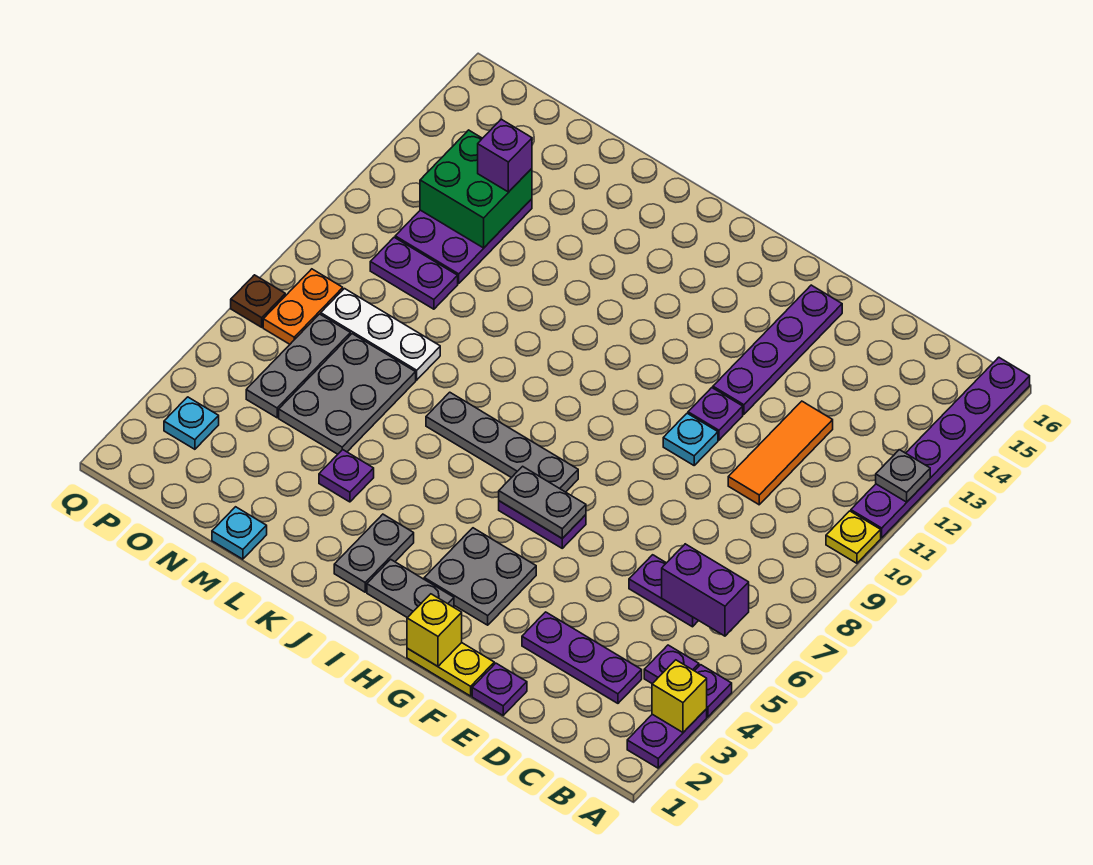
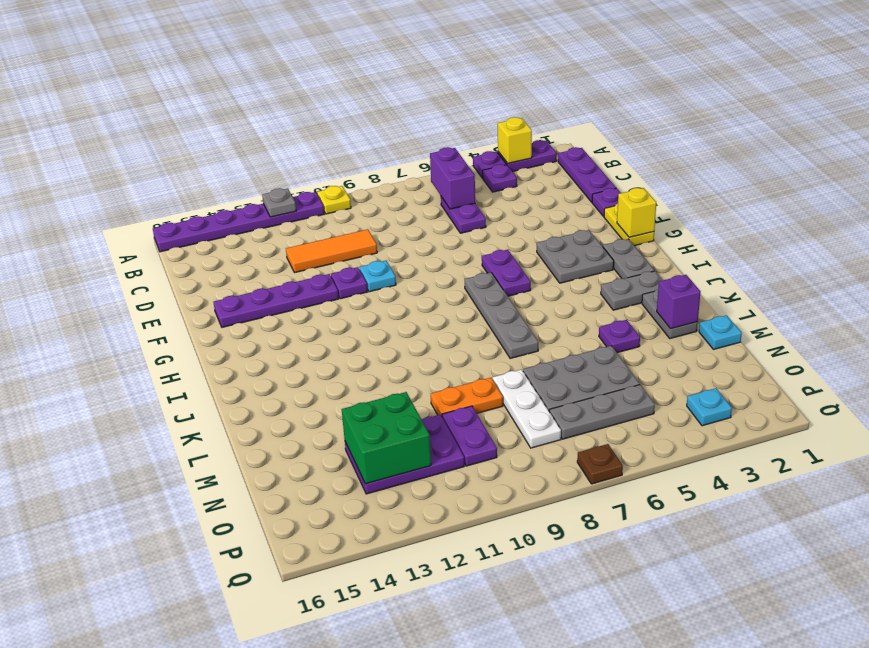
purple plate C3:E3 level 1 -> purple plate B1:D1 level 1
grey plate G6:H6 level 2 -> grey plate K2:L2 level 1
purple brick N13 level 3 -> purple brick L2 level 2
orange plate P7:P8 level 1 -> orange plate M9:M10 level 1

